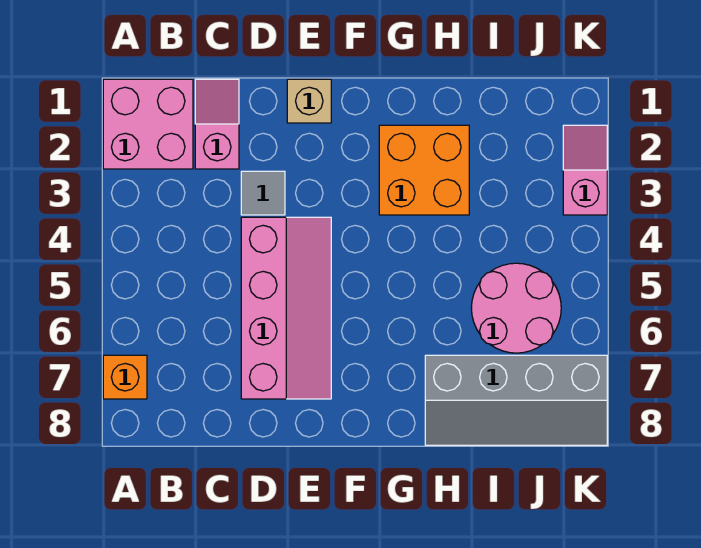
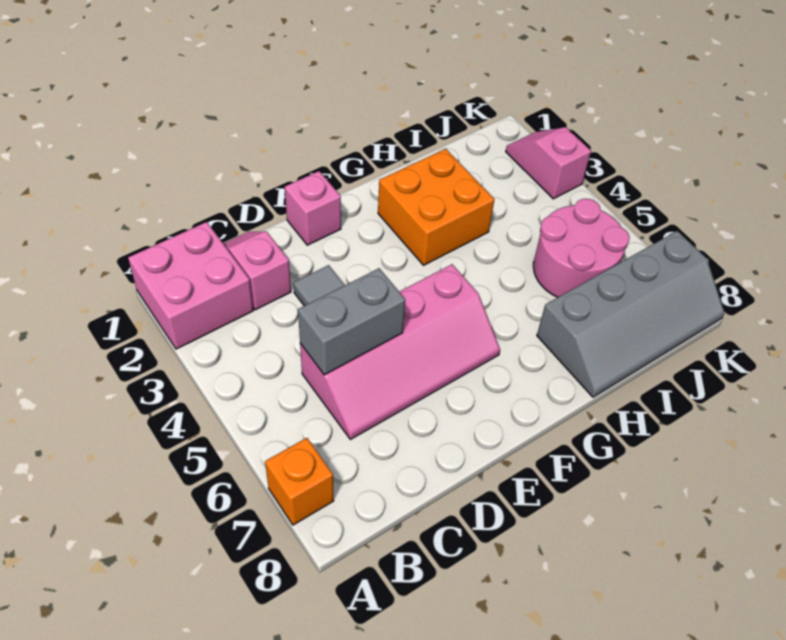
none -> grey brick C5:D5 level 2
pink slope D4:E7 level 1 top D -> pink slope C5:F6 level 1 top 5
tan brick E1 level 1 -> pink brick E1 level 1

